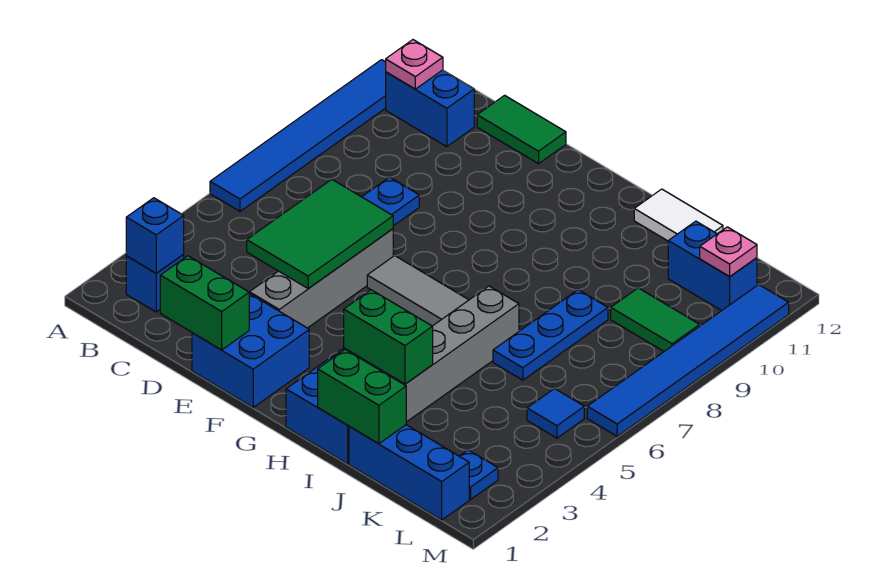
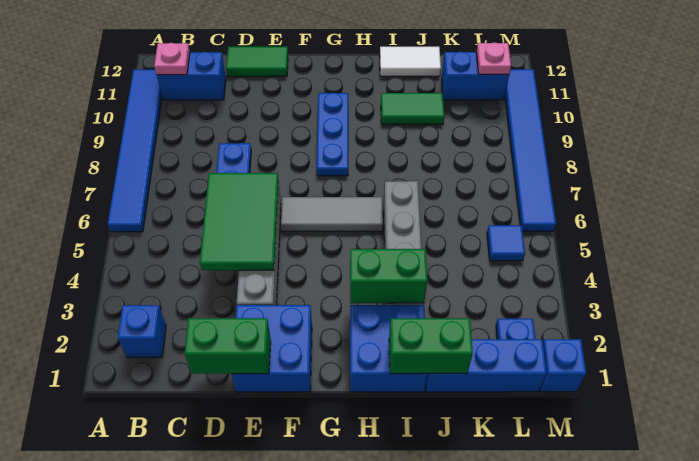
blue brick B2 level 2 -> blue brick M1 level 1
blue plate J6:J8 level 1 -> blue plate G8:G10 level 1
green tile K9:L9 level 1 -> green tile I10:J10 level 1

